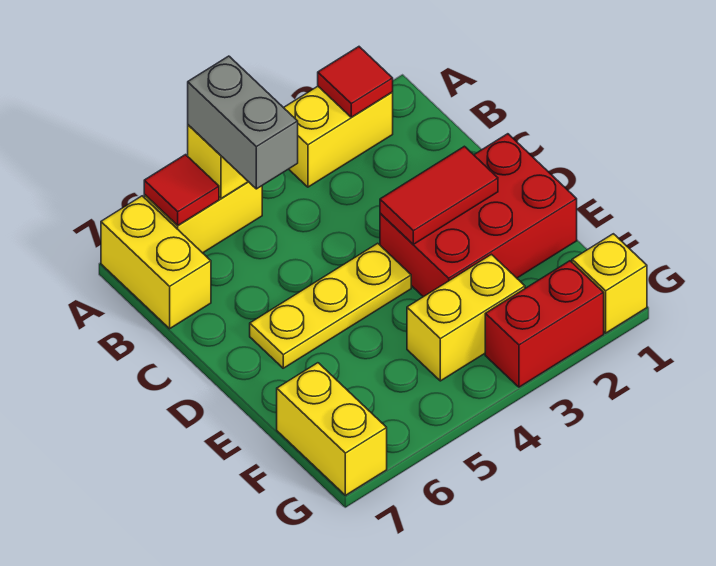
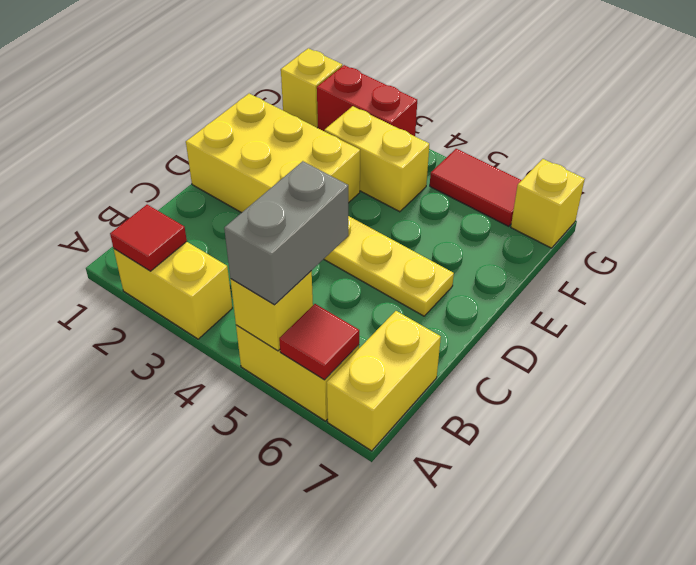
red brick D1:E3 level 1 -> yellow brick D1:E3 level 1
red tile D2:D3 level 2 -> red tile G5:G6 level 1
yellow brick F7:G7 level 1 -> yellow brick G7 level 1

